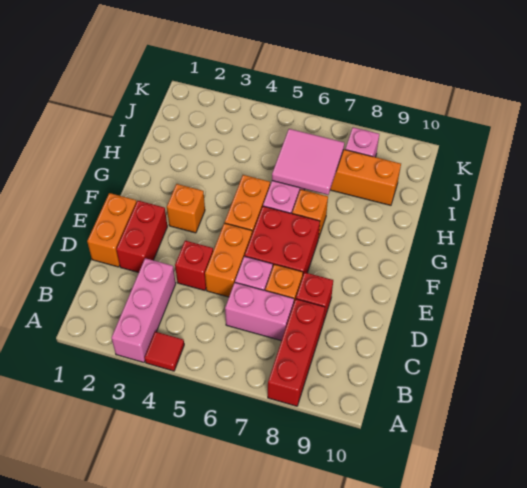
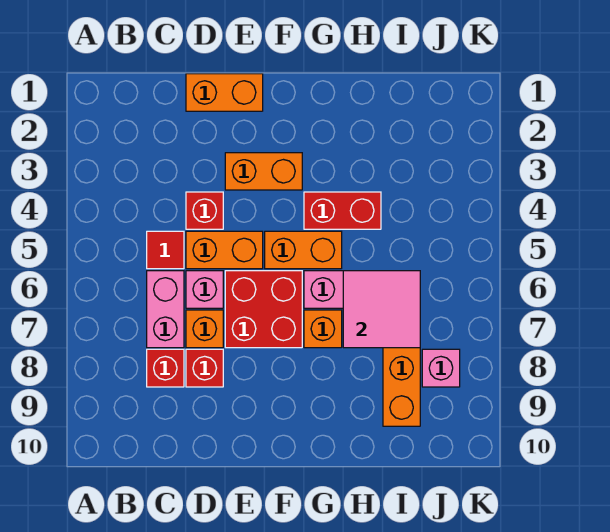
pink brick A3:C3 level 1 -> none
red tile A4 level 1 -> red tile C5 level 1
red brick A8:C8 level 1 -> red brick C8 level 1
red brick D2:E2 level 1 -> red brick G4:H4 level 1
orange brick F3 level 1 -> orange brick E3:F3 level 1

